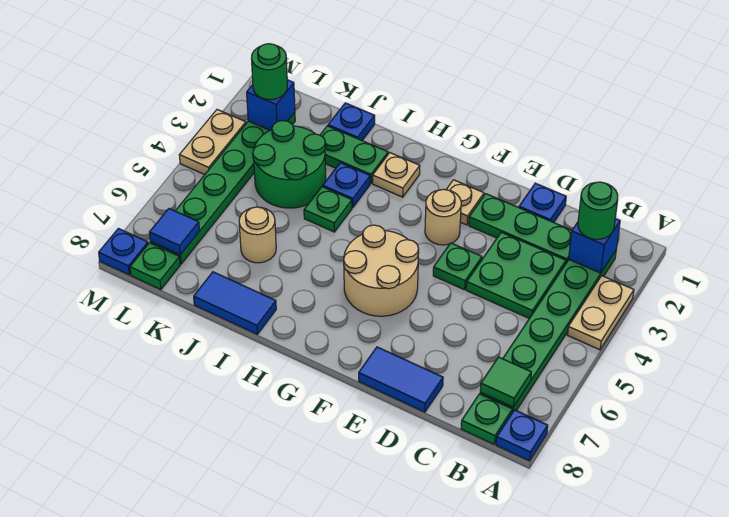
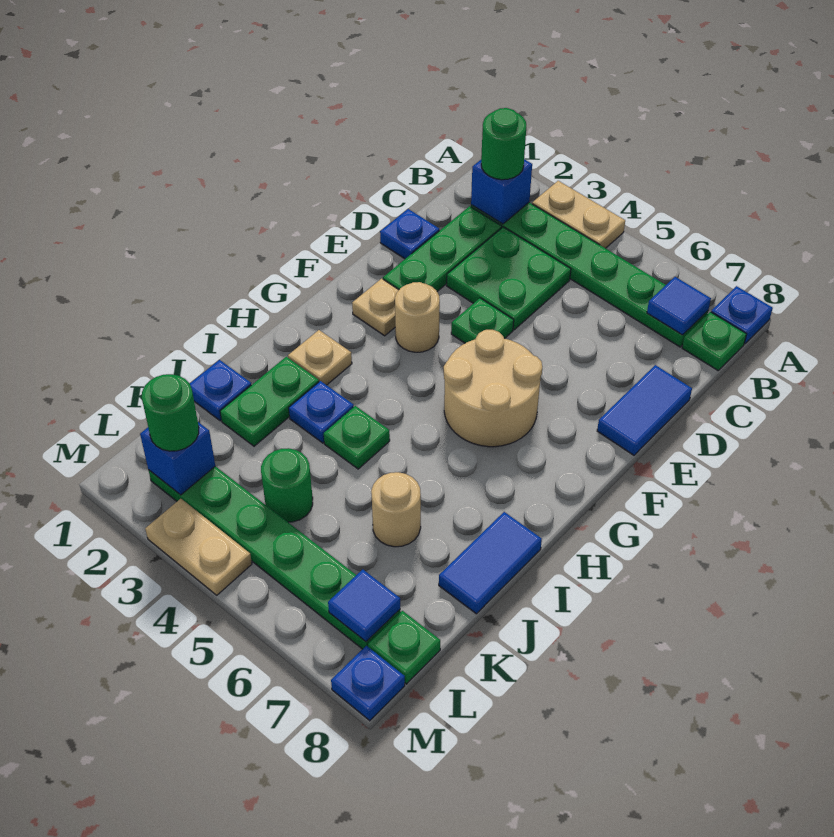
green tile B7 level 2 -> blue tile B7 level 2
green round brick J3:K4 level 1 -> green round brick K4 level 1

